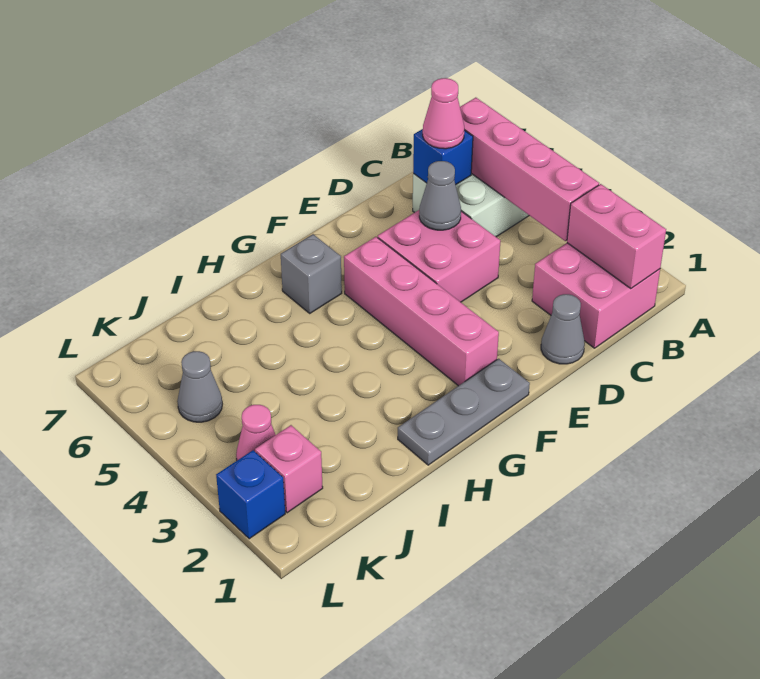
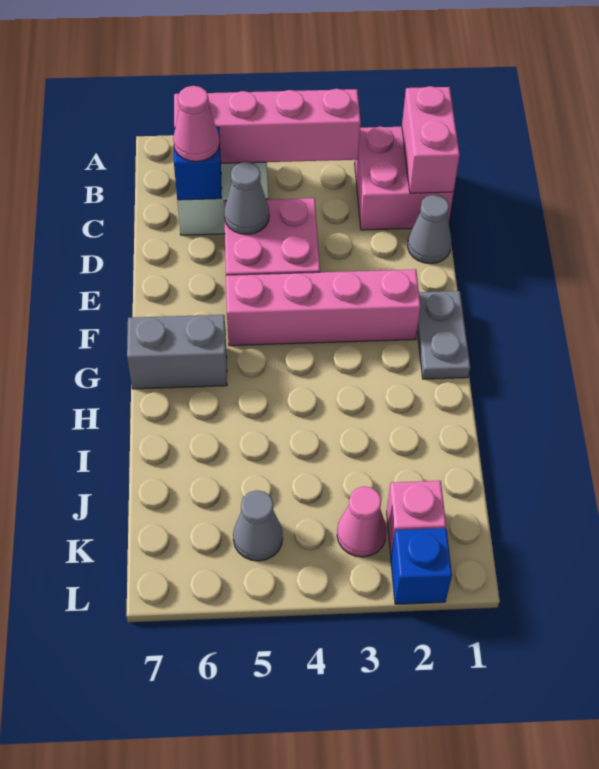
pink brick B1:B2 level 2 -> pink brick B1:C1 level 2
grey plate F1:H1 level 1 -> grey plate F1:G1 level 1
grey brick G6 level 1 -> grey brick G6:G7 level 1

